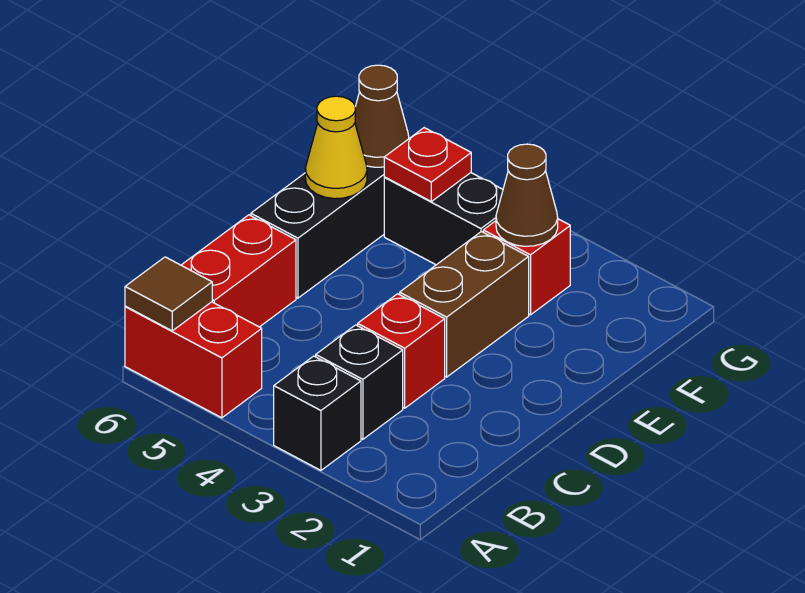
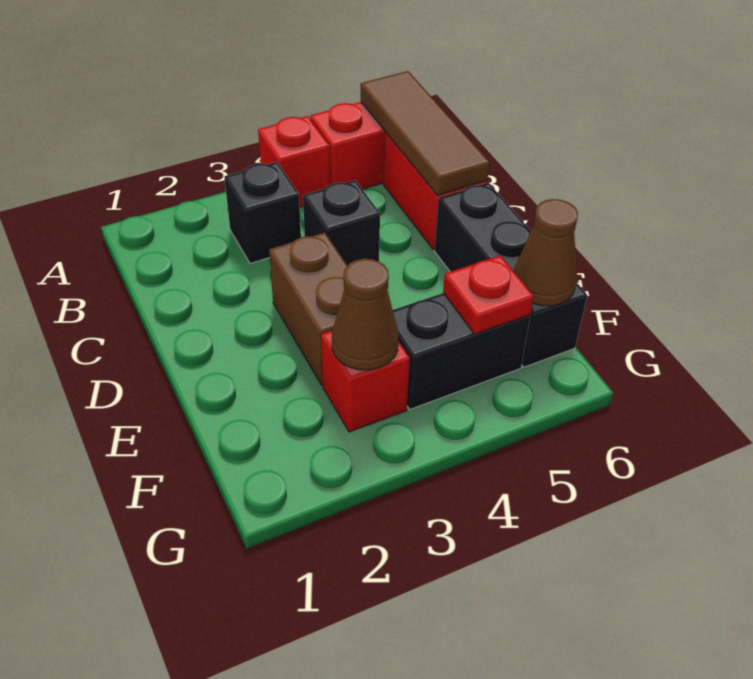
black brick A3 level 1 -> black brick C4 level 1
brown tile A6 level 2 -> brown tile A6:C6 level 2
red brick C3 level 1 -> red brick A4 level 1
yellow cone E6 level 2 -> none

